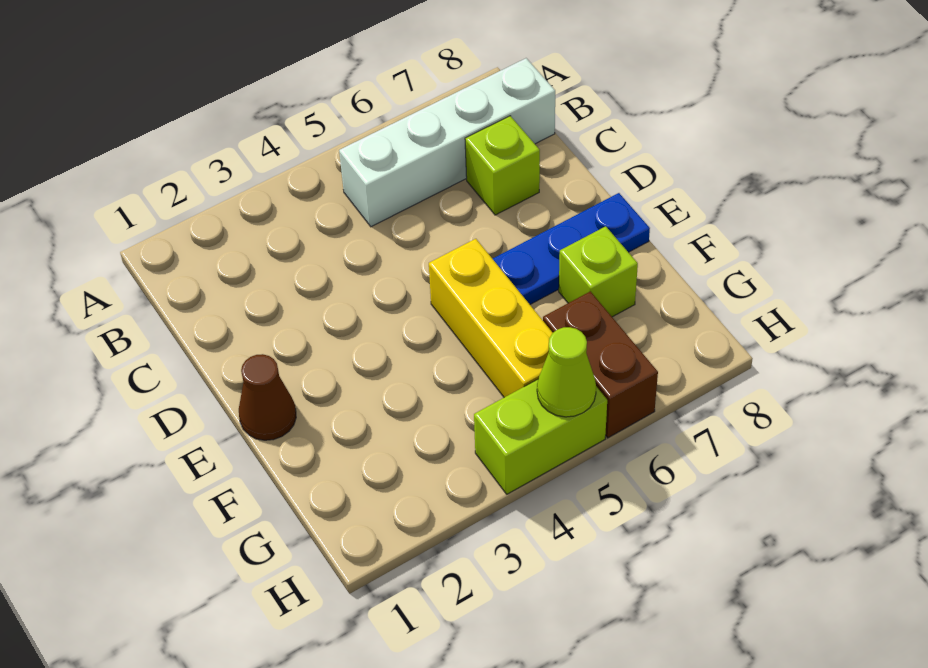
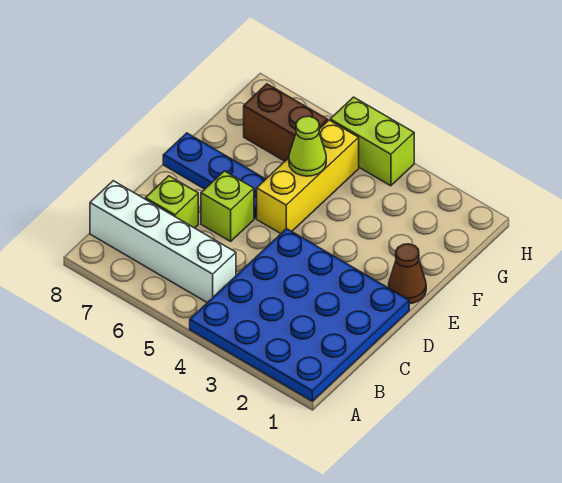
none -> blue plate A1:D4 level 1
lime brick F7 level 1 -> lime brick D6 level 1
brown brick G6:H6 level 1 -> brown brick G6:G7 level 1
lime cone H5 level 2 -> lime cone F5 level 2

